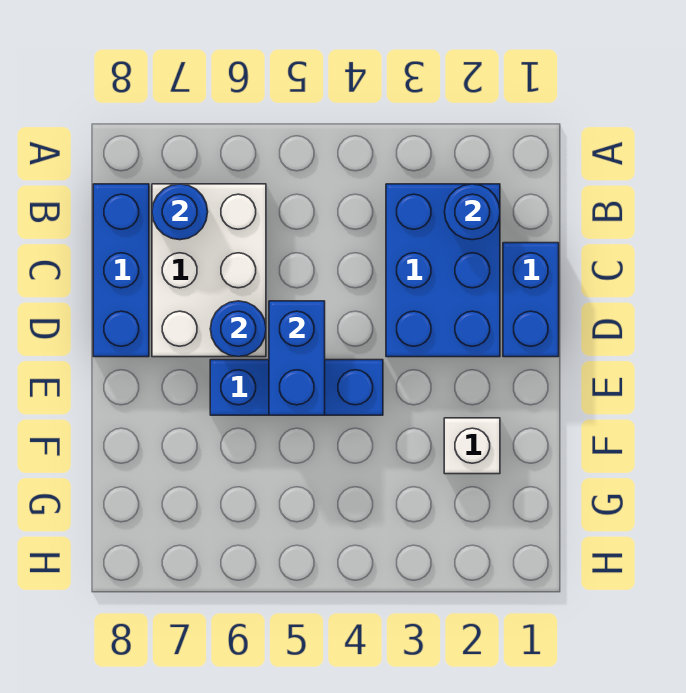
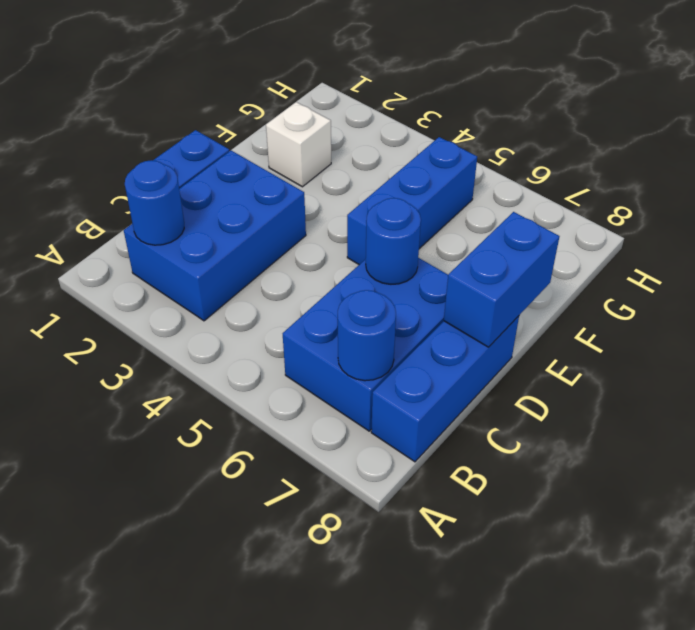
white brick B6:D7 level 1 -> blue brick B6:D7 level 1
blue brick D5:E5 level 2 -> blue brick D8:E8 level 2
blue brick E4:E6 level 1 -> blue brick E5:G5 level 1

